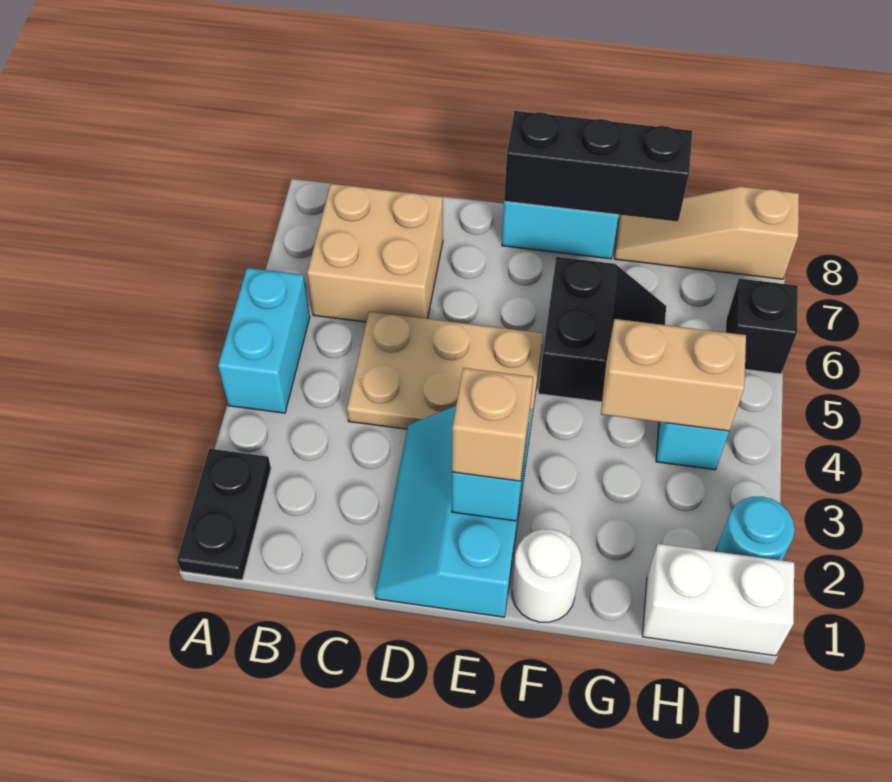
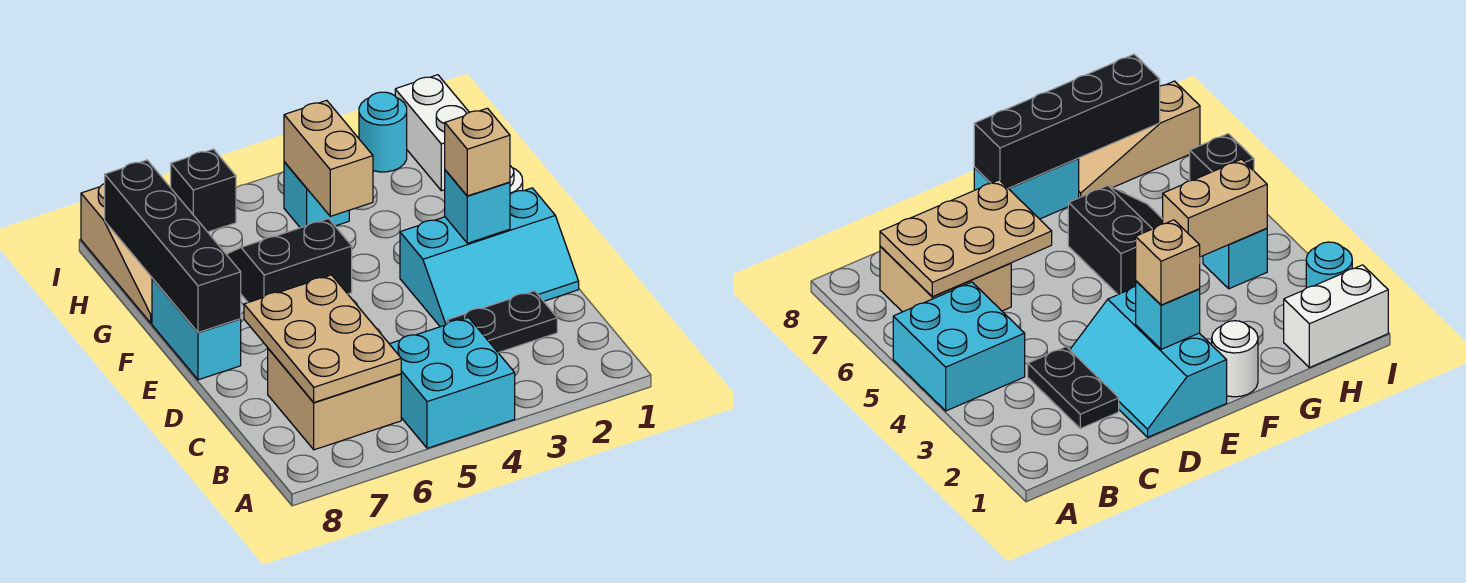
black plate A1:A2 level 1 -> black plate C2:C3 level 1
cyan brick A4:A5 level 1 -> cyan brick A4:B5 level 1
tan plate C4:E5 level 1 -> tan plate B6:D7 level 2
black brick E8:G8 level 2 -> black brick E8:H8 level 2

